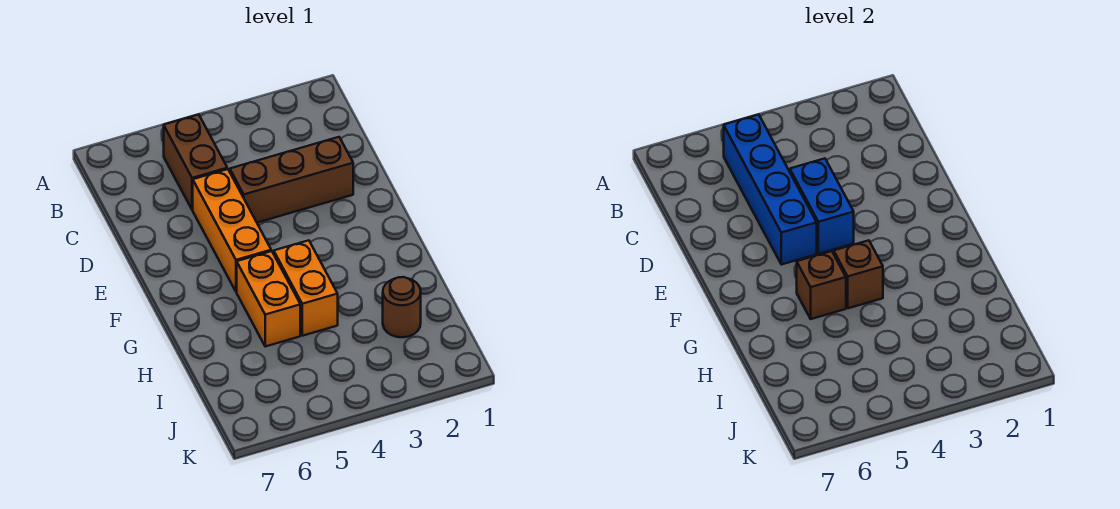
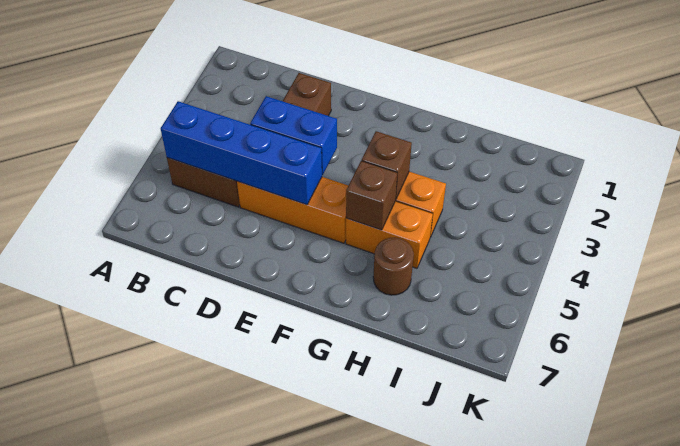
brown round brick I2 level 1 -> brown round brick H6 level 1

